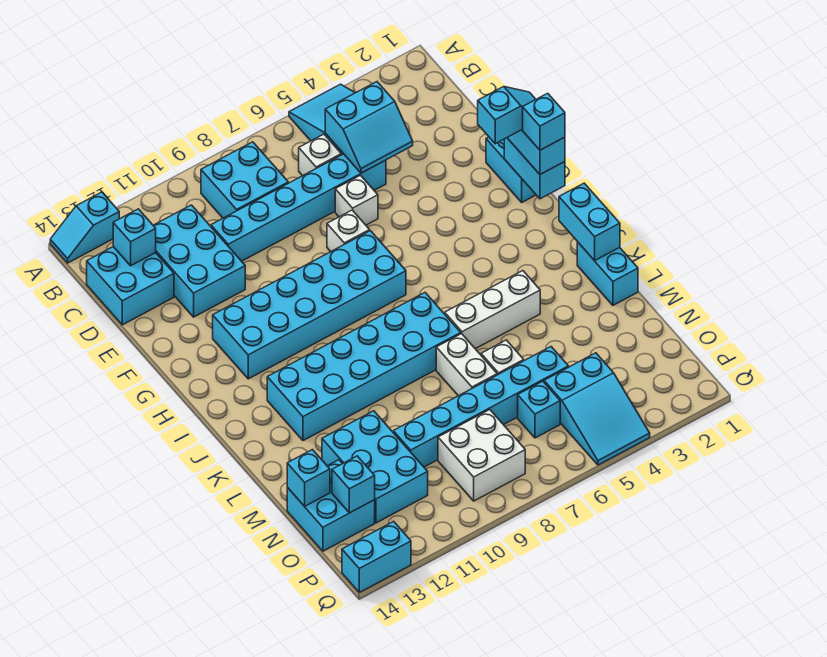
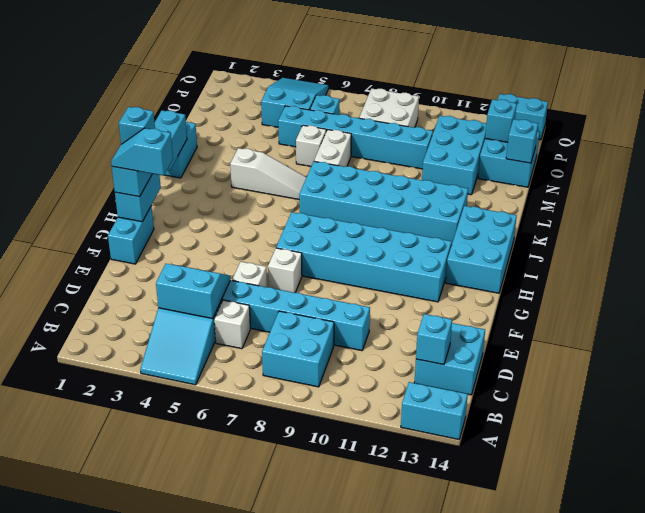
cyan slope A13:A14 level 1 top 13 -> cyan brick A13:A14 level 1
cyan brick C11:E12 level 1 -> cyan brick H13:J14 level 1
white brick K4:K6 level 1 -> white slope K4:K6 level 1 top 4

